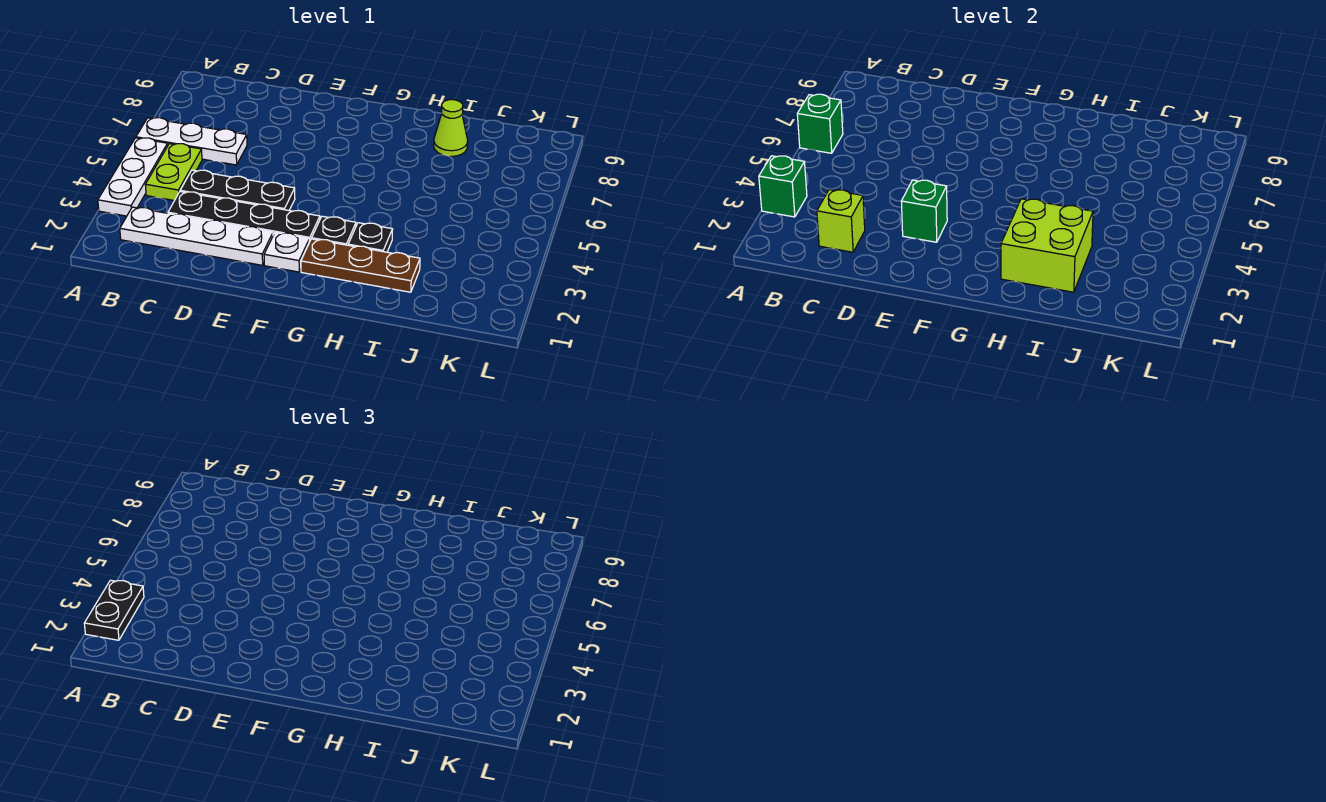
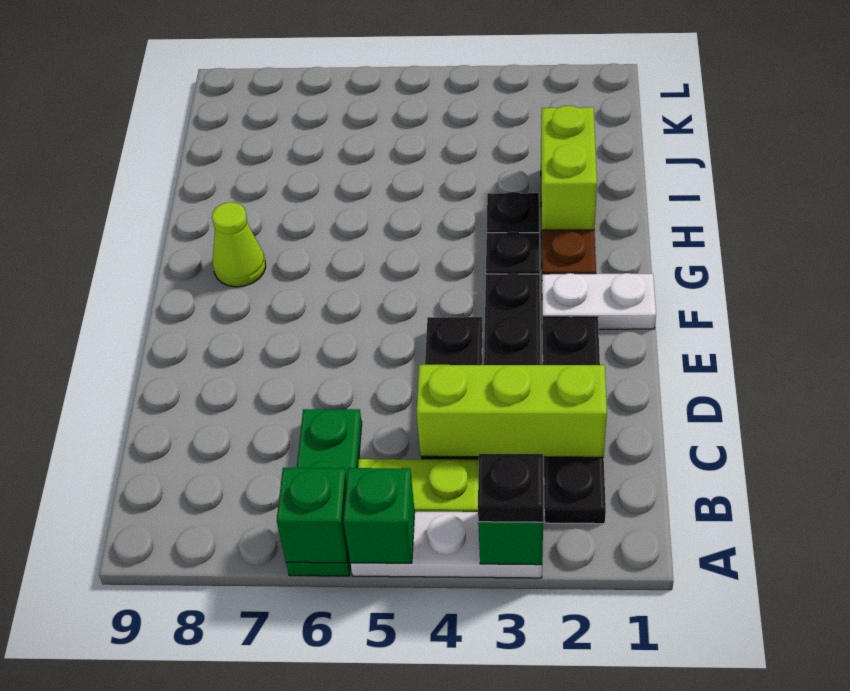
black plate A2:A3 level 3 -> black plate A3 level 3
white plate A6:C6 level 1 -> green plate A6:C6 level 1
white plate B2:E2 level 1 -> black plate B2:E2 level 1
lime brick C2 level 2 -> lime brick C2:C4 level 2
green brick E3 level 2 -> green brick A5 level 2
white plate F2 level 1 -> white plate F1:F2 level 1
lime brick H2:I3 level 2 -> lime brick H2:I2 level 2
lime cone I8 level 1 -> lime cone G8 level 1

